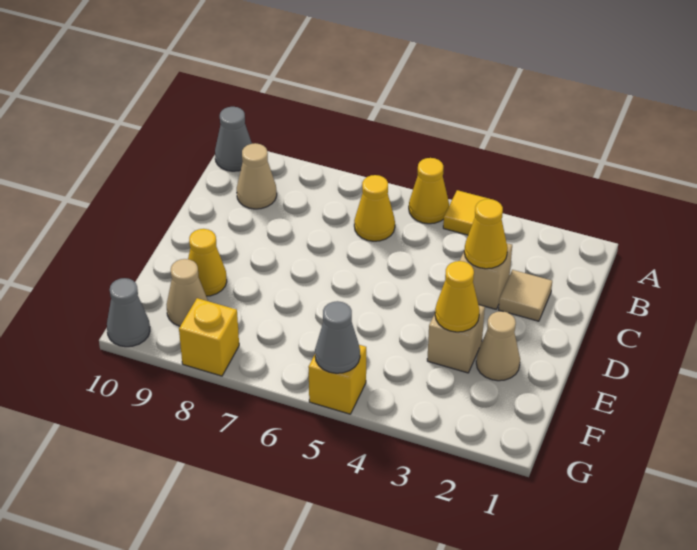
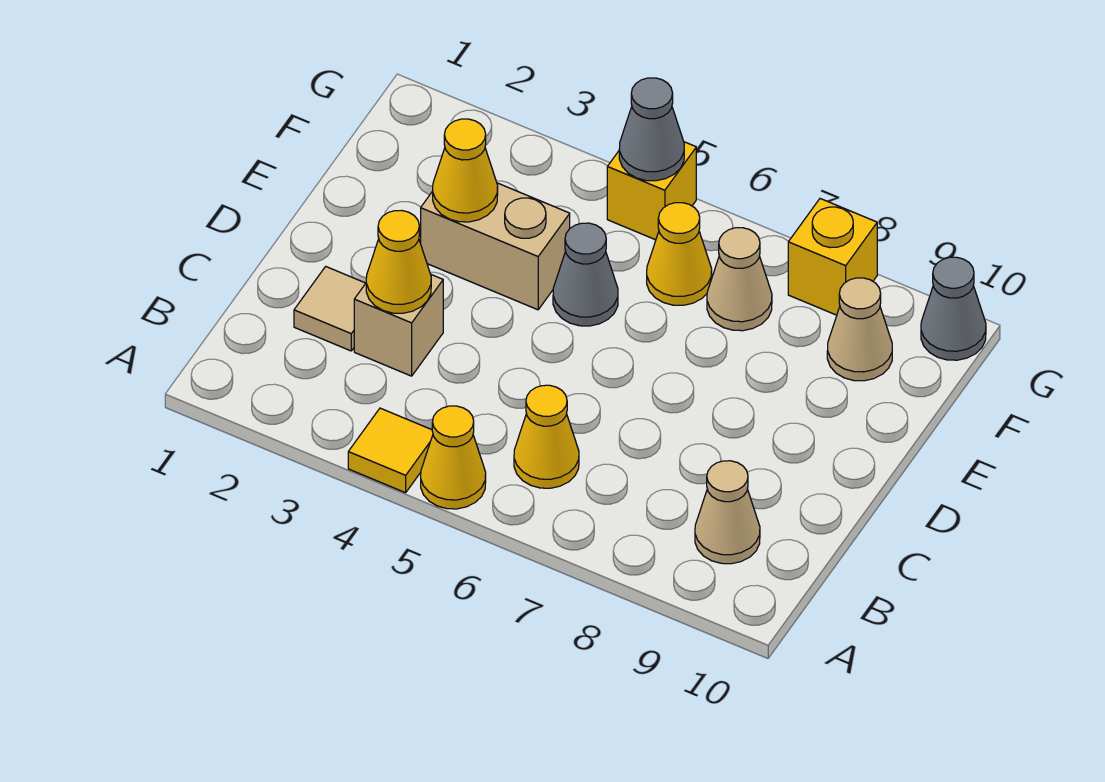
grey cone A10 level 1 -> grey cone E5 level 1
tan cone E2 level 1 -> tan cone F7 level 1
tan brick E3 level 1 -> tan brick E3:E4 level 1
yellow cone E9 level 1 -> yellow cone F6 level 1

